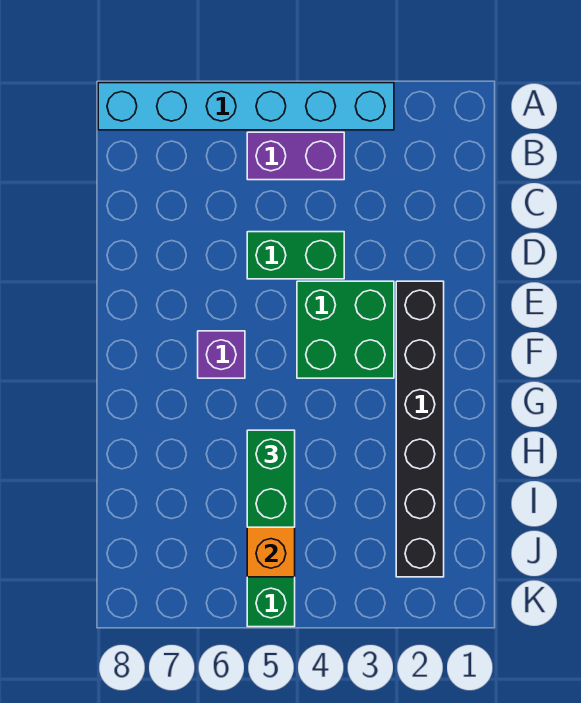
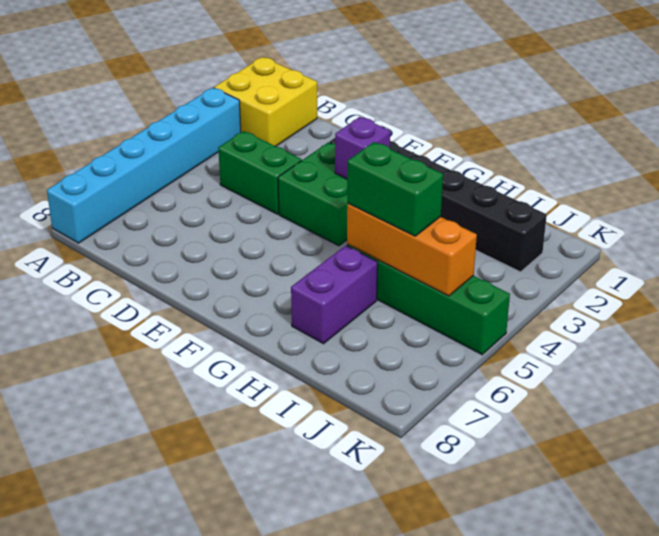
none -> yellow brick A1:B2 level 1
purple brick B4:B5 level 1 -> purple brick H6:H7 level 1
green brick D4:D5 level 1 -> green brick C4:D4 level 1
purple brick F6 level 1 -> purple brick F3 level 2

